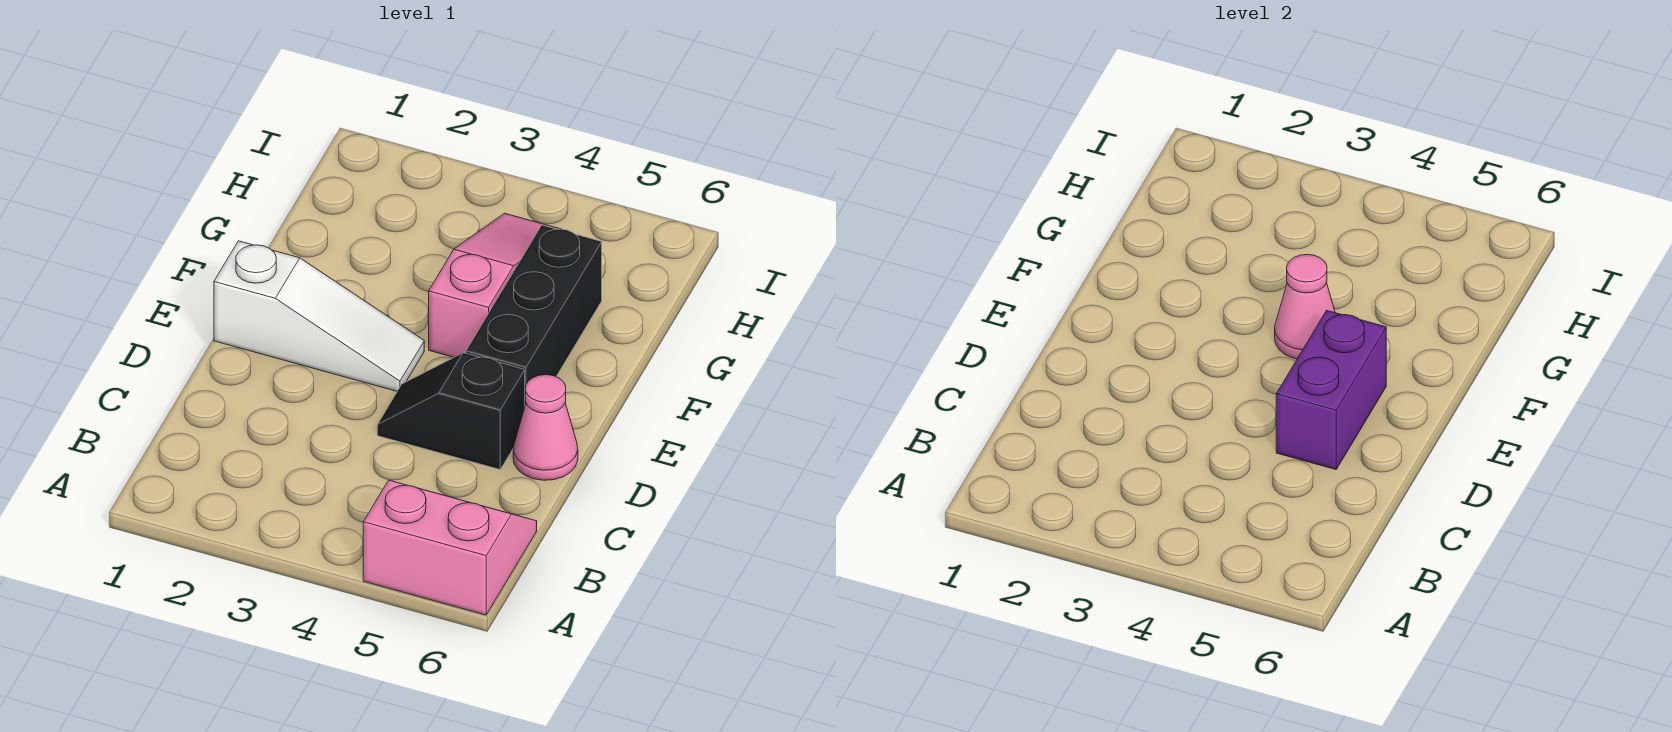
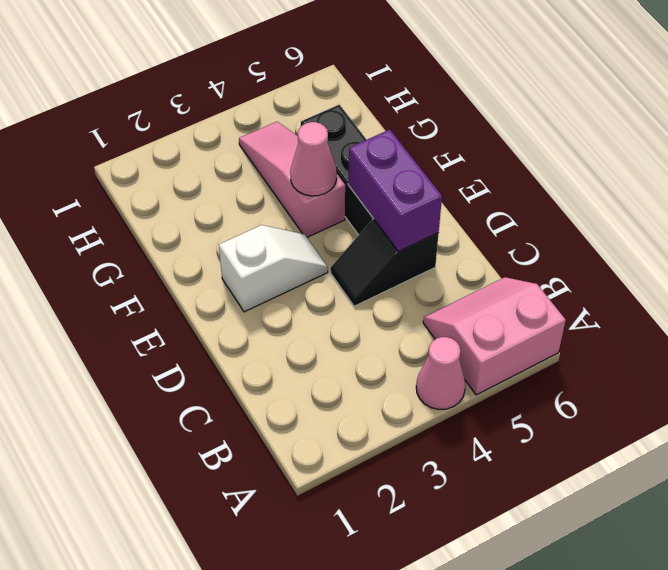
pink cone D6 level 1 -> pink cone A4 level 1
white slope E1:E3 level 1 top 1 -> white slope E2:E3 level 1 top 2

